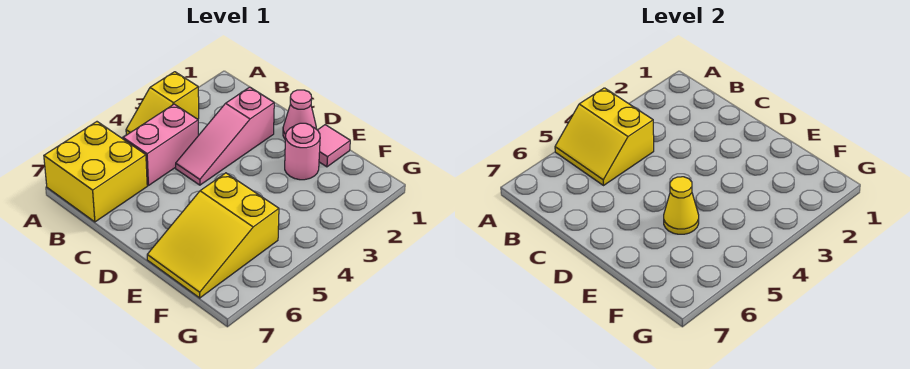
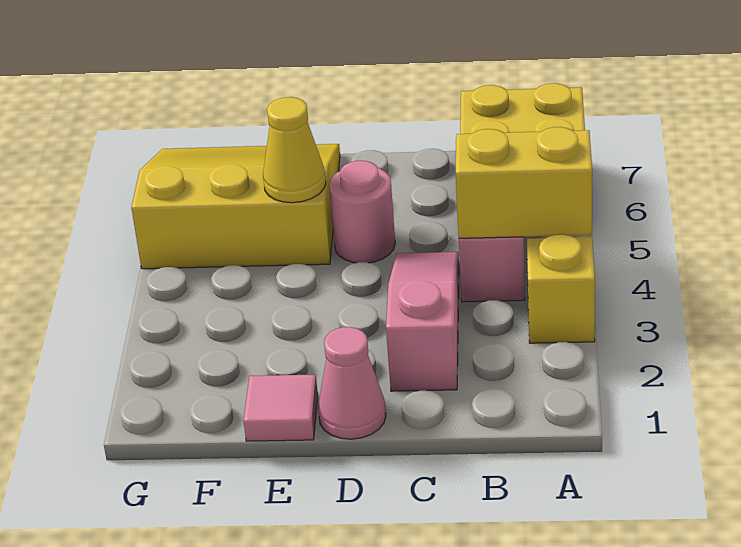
pink round brick E2 level 1 -> pink round brick D5 level 1
yellow slope E5:F7 level 1 top 5 -> yellow slope E5:G7 level 1 top 5

